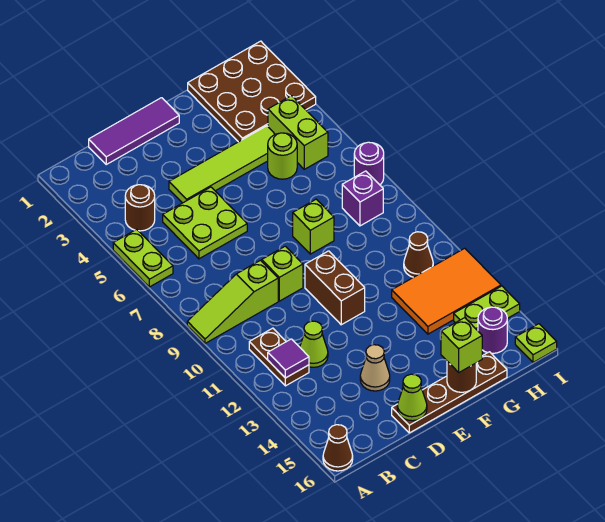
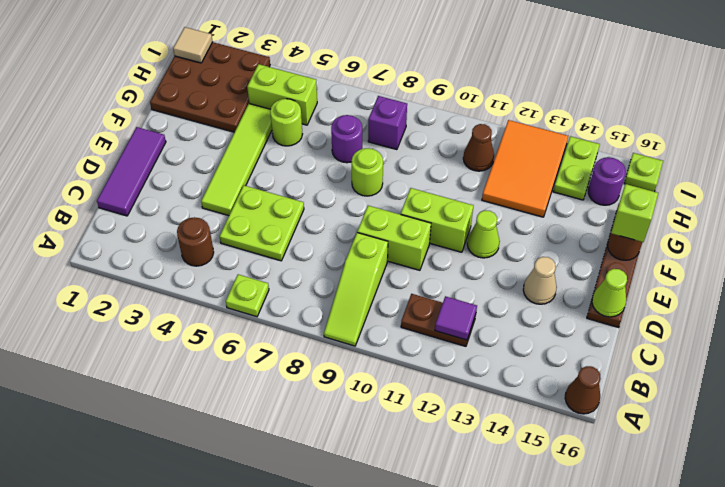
lime plate A5:A6 level 1 -> lime plate A6 level 1
lime cone C12 level 1 -> lime cone E12 level 1
lime brick D9 level 1 -> lime brick D9:D10 level 1
brown brick E10:E11 level 1 -> lime brick E10:E11 level 1
lime brick F8 level 1 -> lime round brick F8 level 1
none -> tan tile I1 level 2
purple round brick I7 level 1 -> purple round brick G7 level 1

